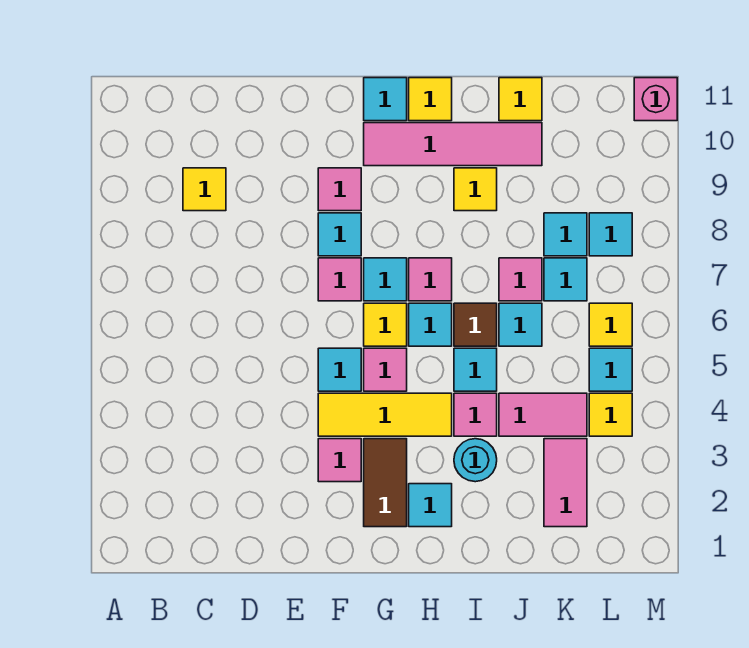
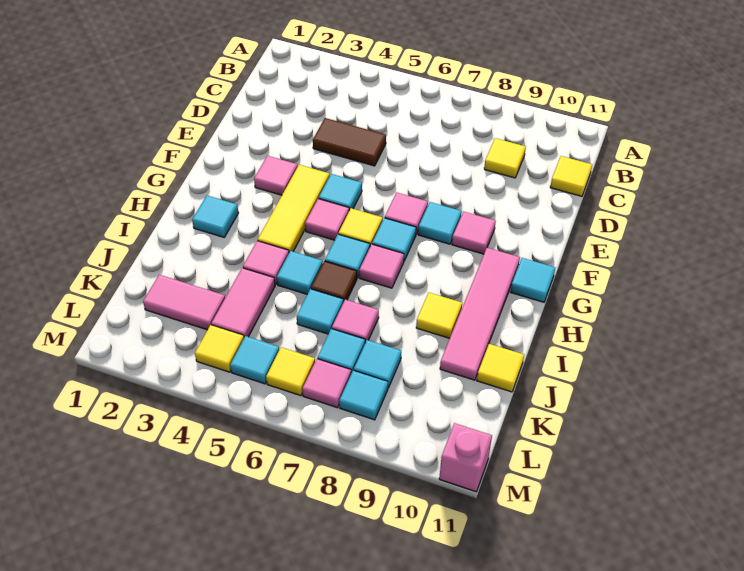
brown tile G2:G3 level 1 -> brown tile D4:D5 level 1
yellow tile H11 level 1 -> yellow tile C11 level 1
cyan round brick I3 level 1 -> none
none -> pink tile L7 level 1

